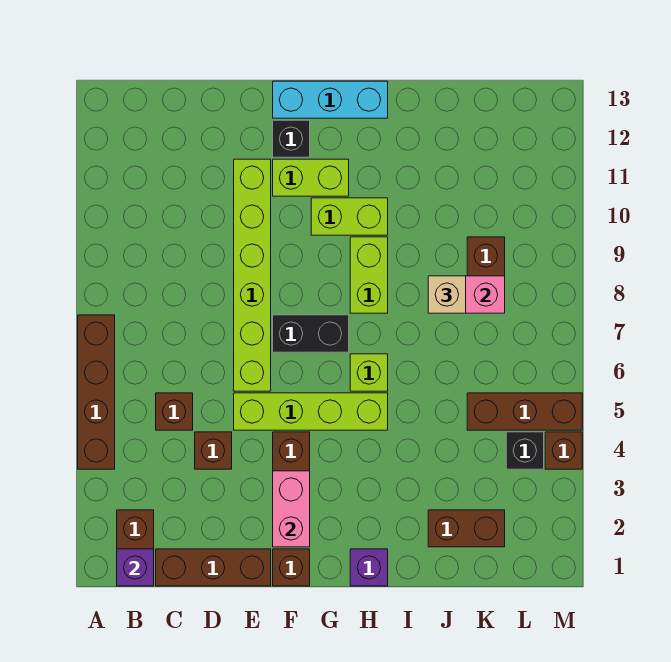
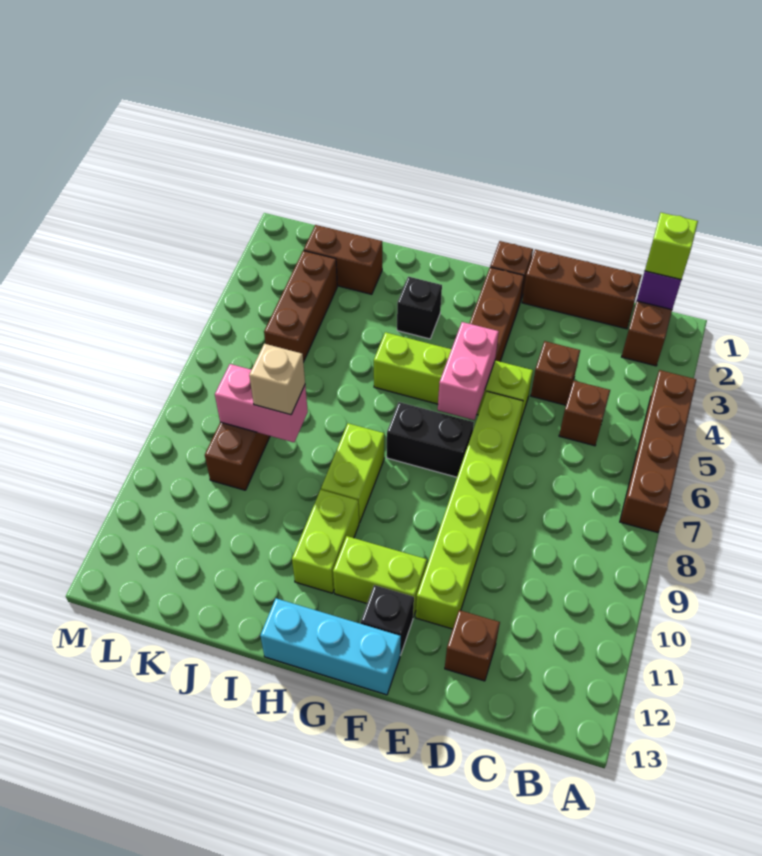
pink brick F2:F3 level 2 -> pink brick F5:F6 level 2
lime brick G10:H10 level 1 -> lime brick H10:H11 level 1
purple brick H1 level 1 -> none
lime brick H6 level 1 -> lime brick B1 level 3
brown brick K5:M5 level 1 -> brown brick K3:K5 level 1
black brick L4 level 1 -> black brick H3 level 1
brown brick M4 level 1 -> brown brick D12 level 1

